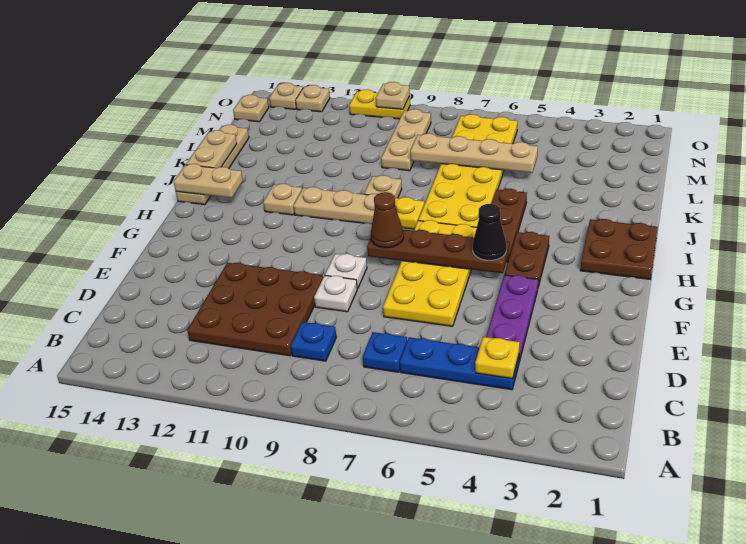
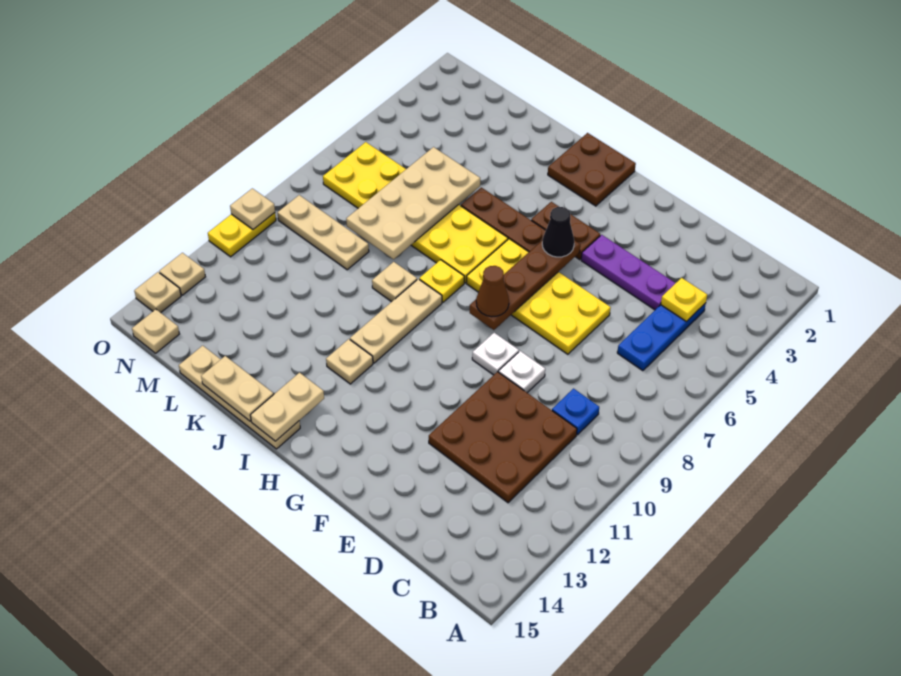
blue plate C7 level 1 -> none
tan plate L5:L8 level 2 -> tan plate K5:L8 level 2

